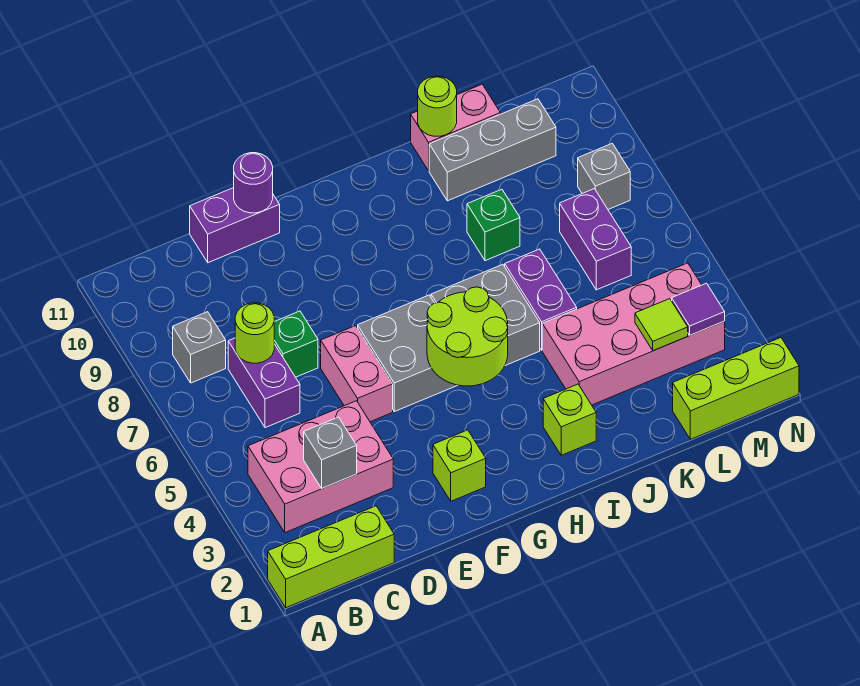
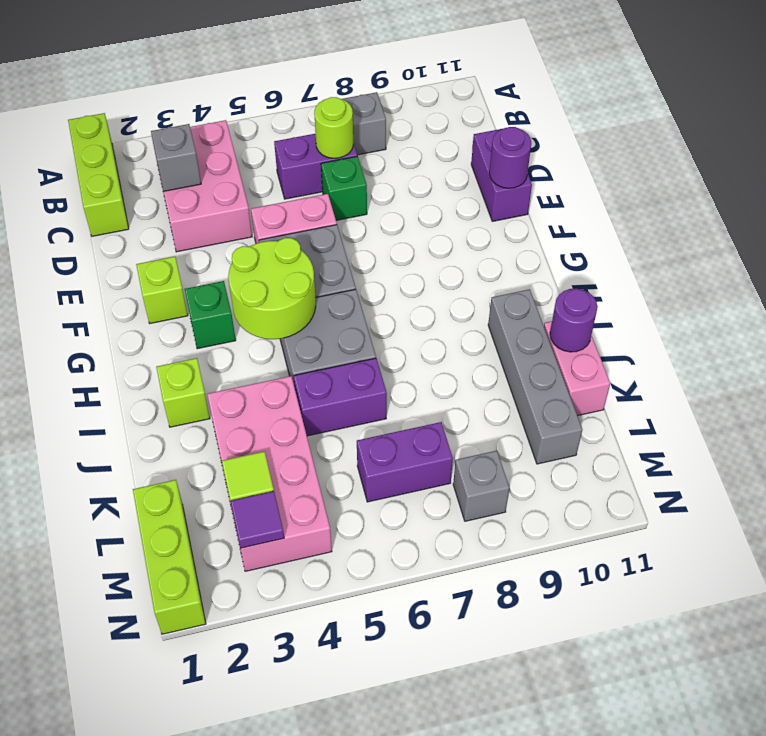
green brick J8 level 1 -> green brick G3 level 1
grey brick J10:L10 level 1 -> grey brick I10:L10 level 1
lime round brick J11 level 2 -> purple round brick J11 level 2

